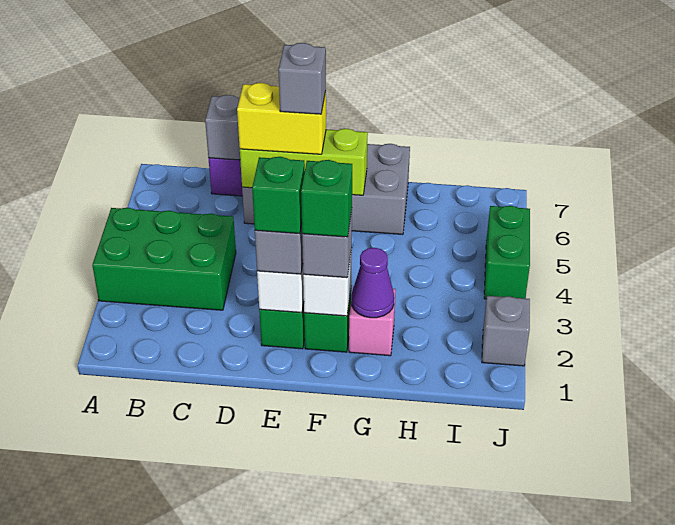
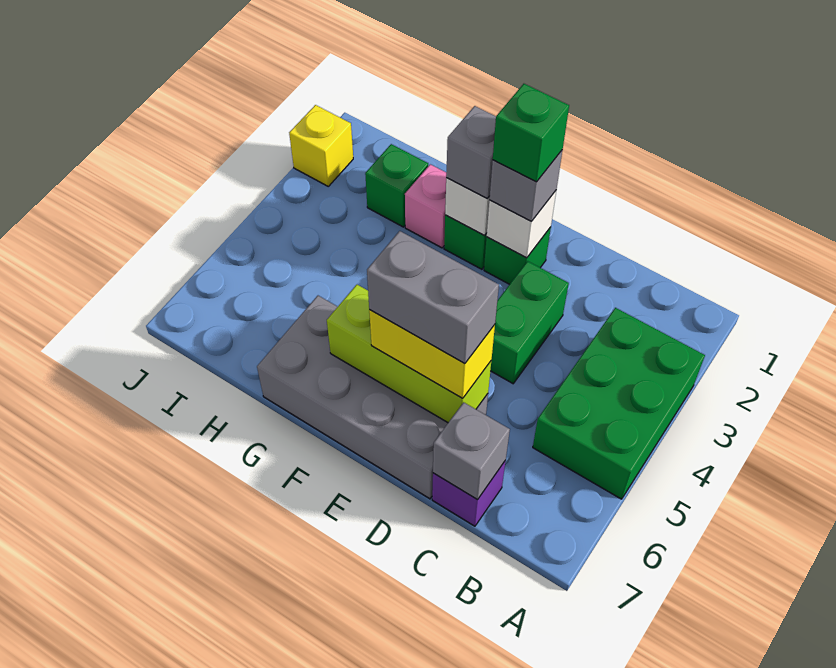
green brick A3:C4 level 1 -> green brick A3:B5 level 1
grey brick E6 level 4 -> grey brick D6:E6 level 4
green brick F2 level 4 -> green brick H2 level 1
purple cone G2 level 2 -> none
grey brick J2 level 1 -> yellow brick J2 level 1
green brick J4:J5 level 1 -> green brick D3:D4 level 1

